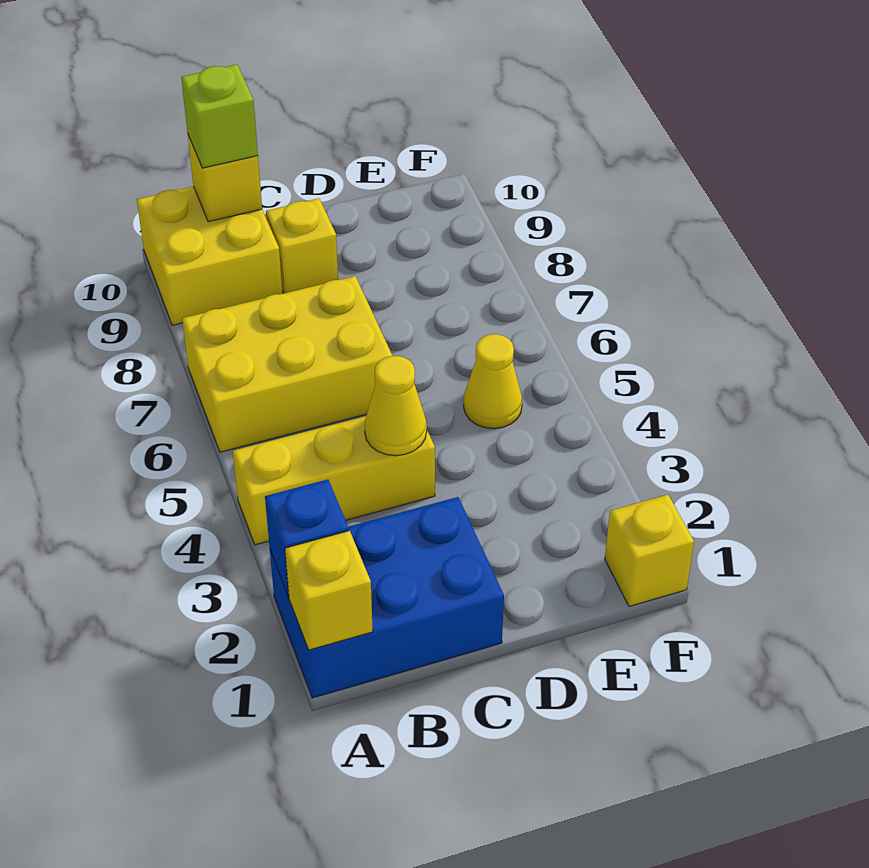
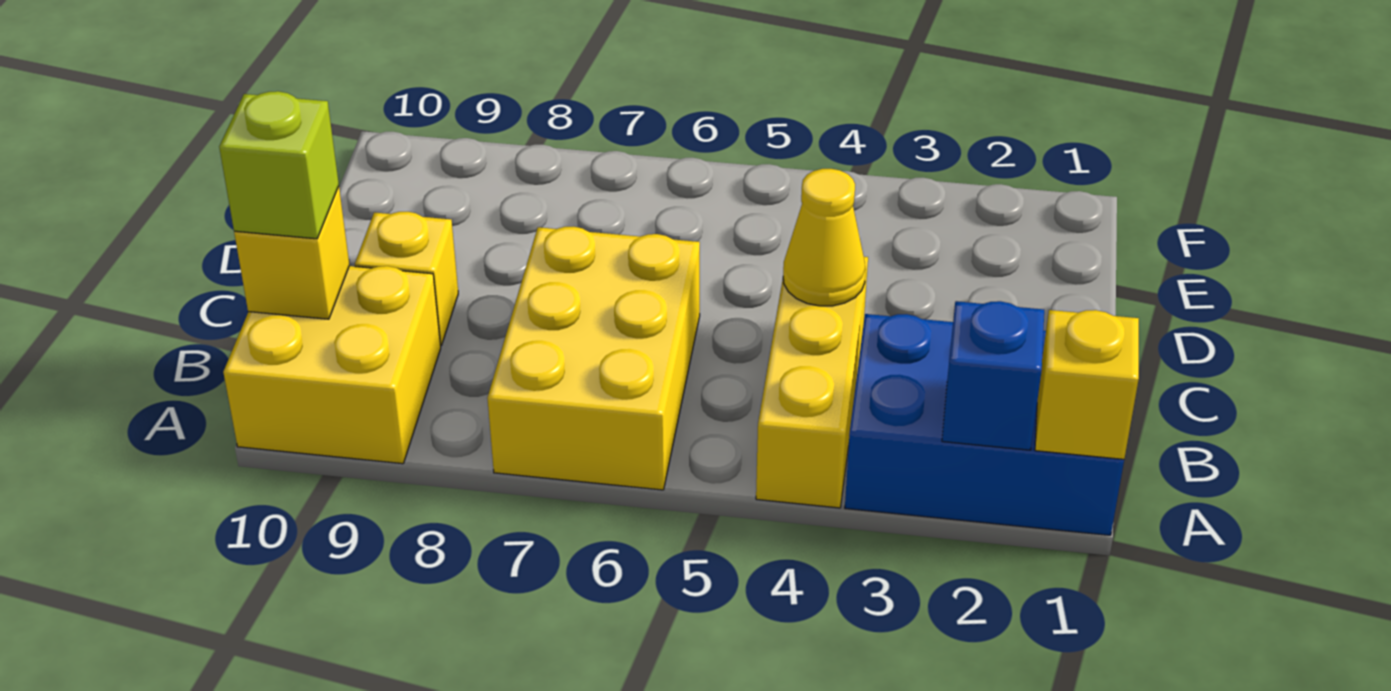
blue brick A1:C2 level 1 -> blue brick A1:B3 level 1
yellow cone E5 level 1 -> none
yellow brick F1 level 1 -> none

